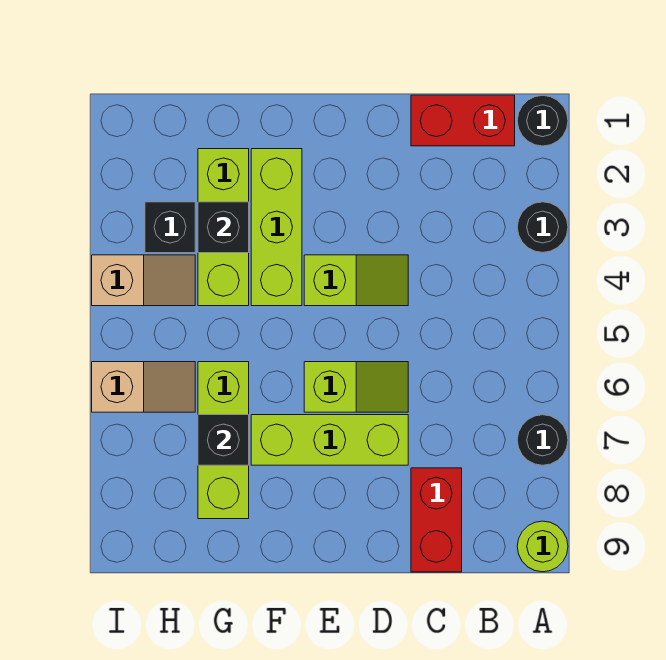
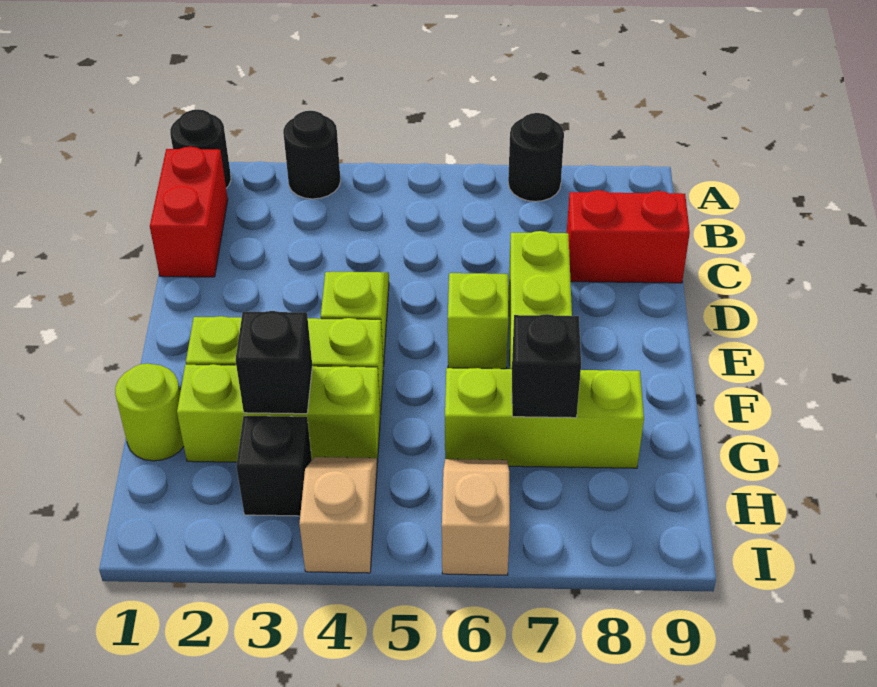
lime round brick A9 level 1 -> lime round brick G1 level 1

